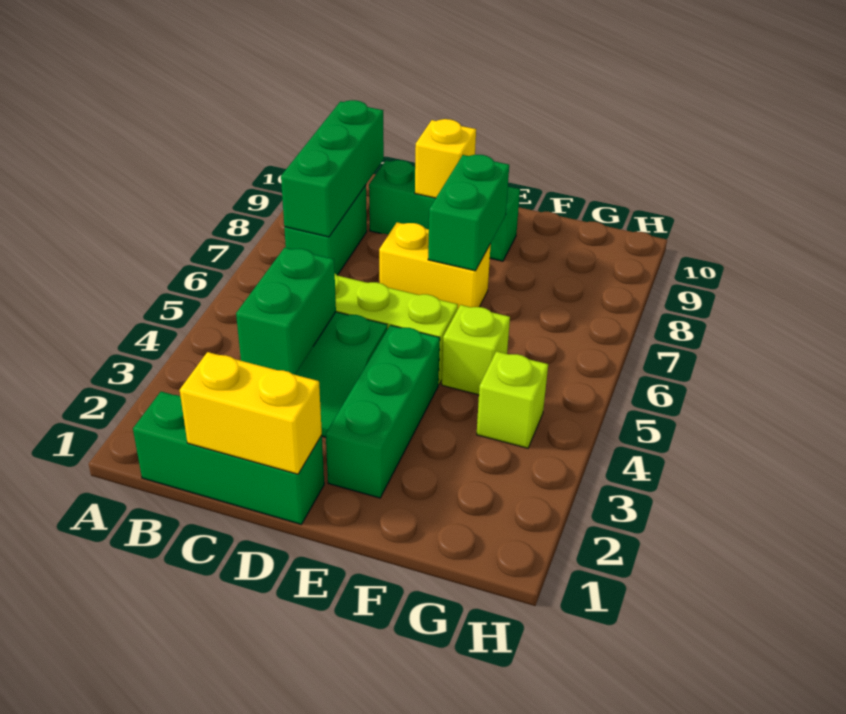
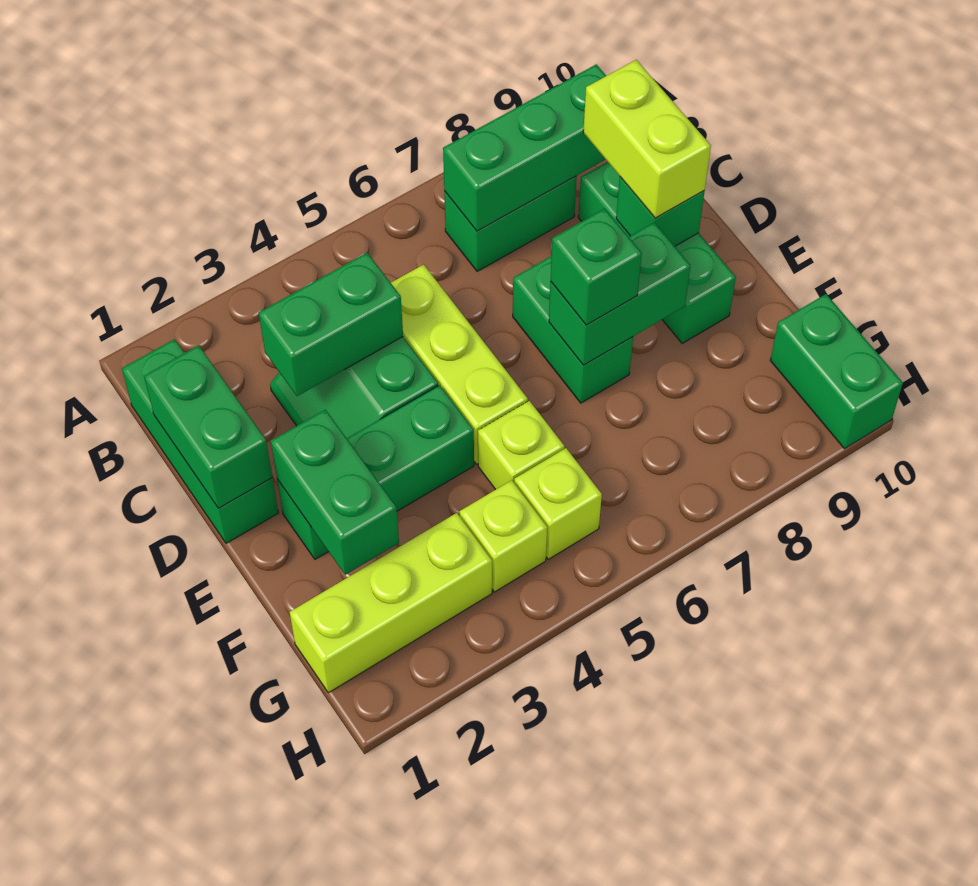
yellow brick C1:D1 level 2 -> green brick C1:D1 level 2
none -> lime brick C9:D9 level 3
yellow brick D7:E7 level 1 -> green brick D7:E7 level 1
yellow brick D9 level 2 -> green brick D9 level 2
none -> green brick E2:F2 level 2
none -> green brick E7 level 3
none -> lime brick G1:G3 level 1
none -> lime brick G5 level 1
none -> green brick G10:H10 level 1

